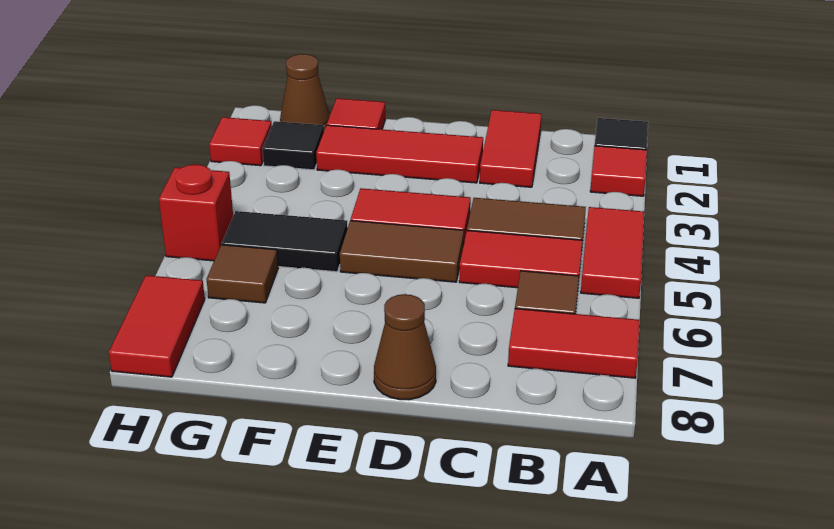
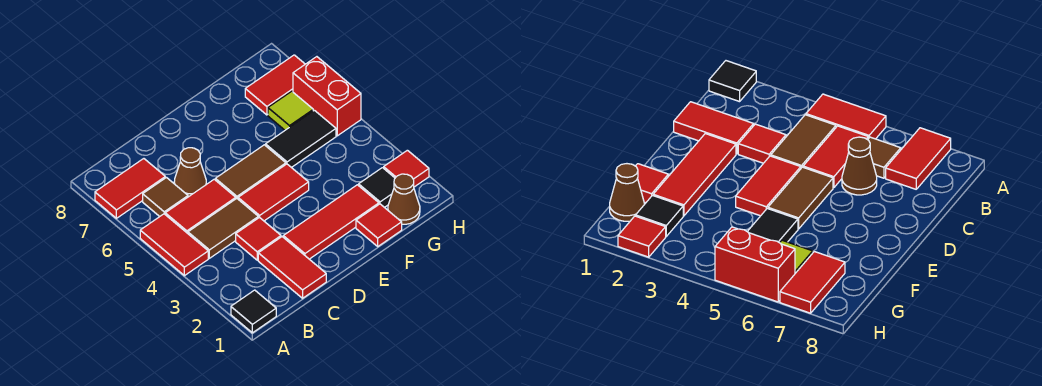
red tile A2 level 1 -> red tile C3 level 1
brown cone D8 level 1 -> brown cone C6 level 1
brown tile G6 level 1 -> lime tile G6 level 1
red brick H5 level 1 -> red brick H5:H6 level 1
red tile H7:H8 level 1 -> red tile G7:H7 level 1

